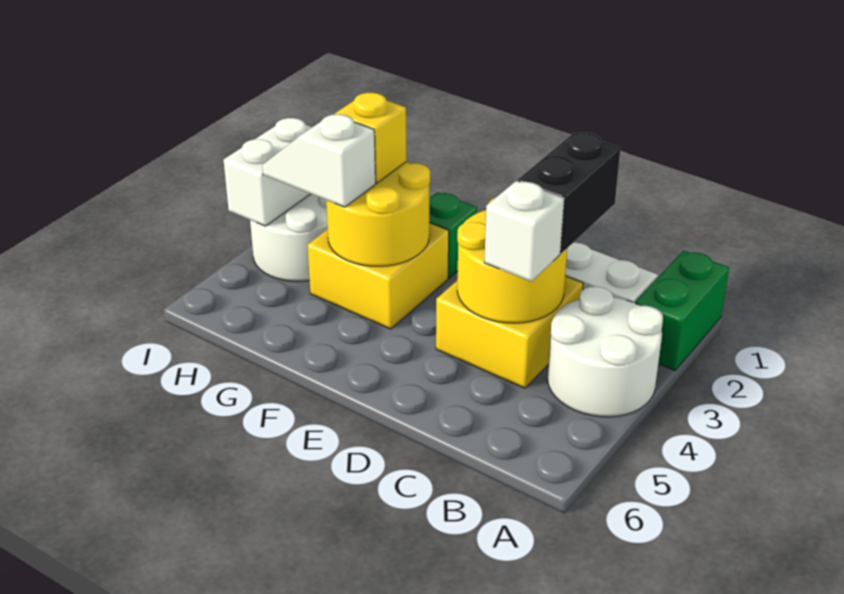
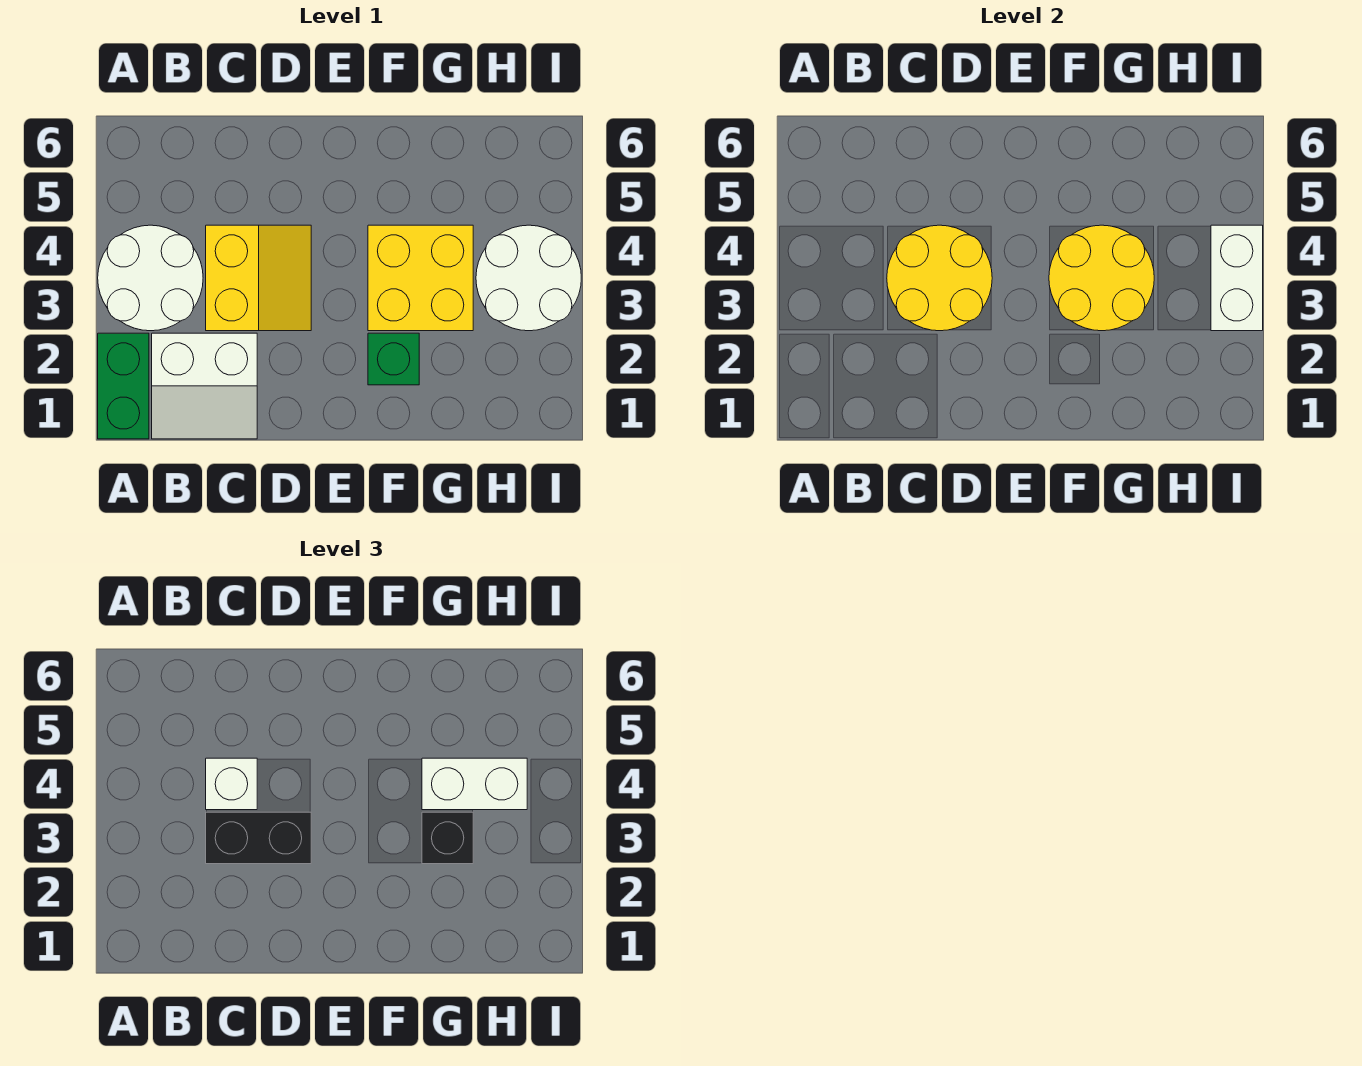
black brick C2:C3 level 3 -> black brick C3:D3 level 3
yellow brick C3:D4 level 1 -> yellow slope C3:D4 level 1 top C
yellow brick G3 level 3 -> black brick G3 level 3
white slope G4:H4 level 3 top G -> white brick G4:H4 level 3

